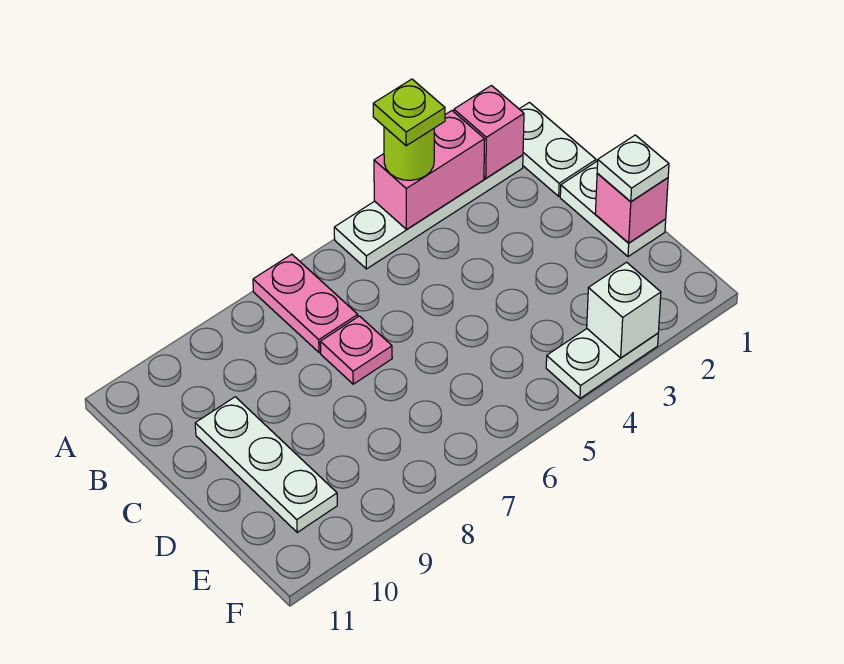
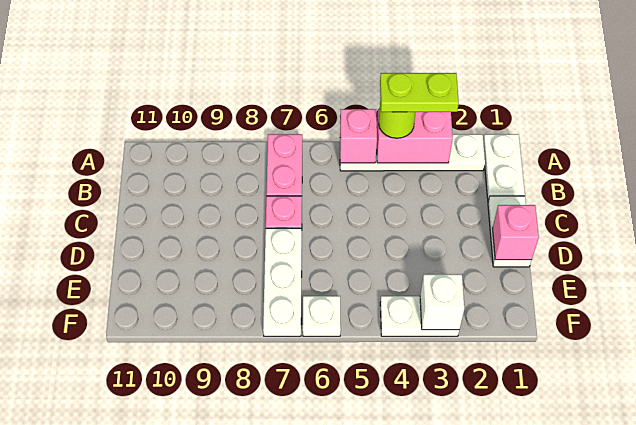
pink brick A2 level 2 -> pink brick A5 level 2
lime plate A4 level 4 -> lime plate A3:A4 level 4
white plate C10:E10 level 1 -> white plate D7:F7 level 1
white plate D1 level 3 -> white plate F6 level 1

